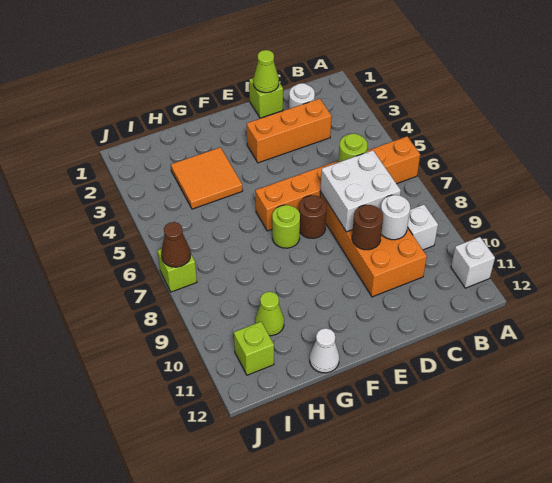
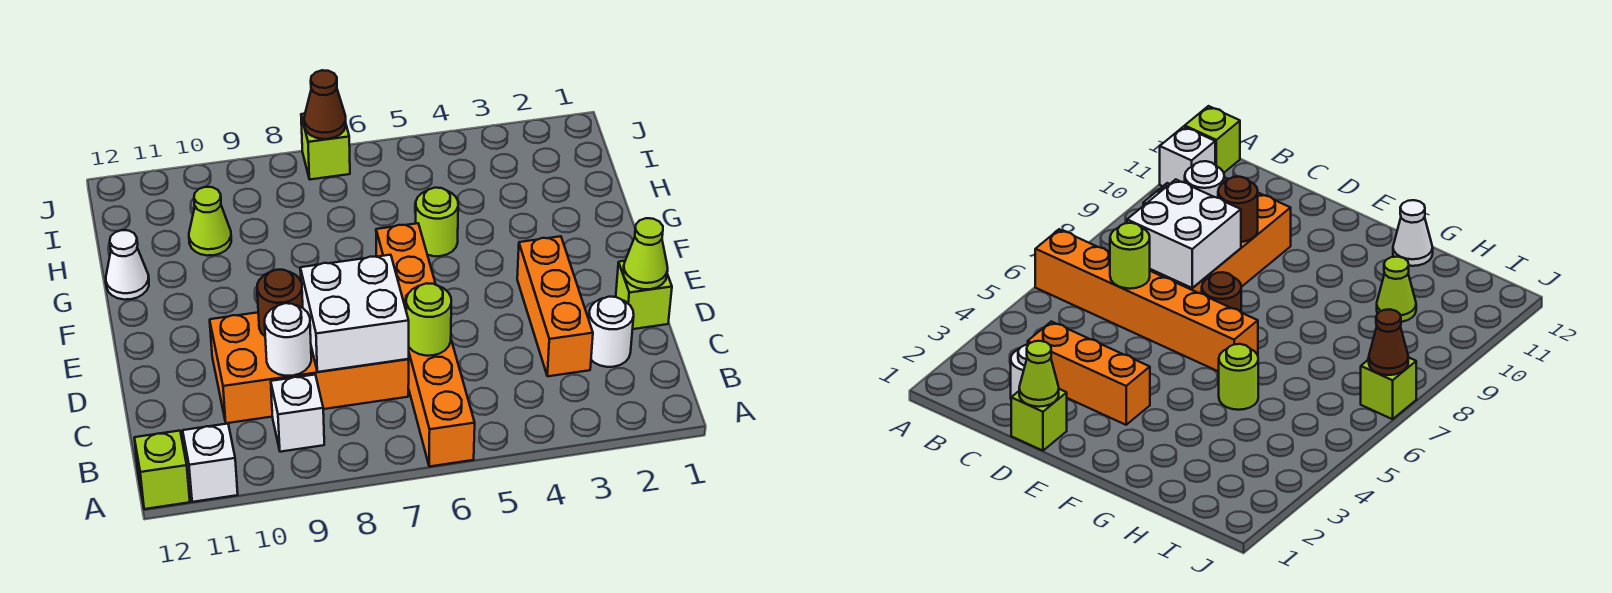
lime round brick F7 level 1 -> lime round brick G5 level 1
orange tile G3:H4 level 1 -> none
lime brick I11 level 1 -> lime brick A12 level 1

